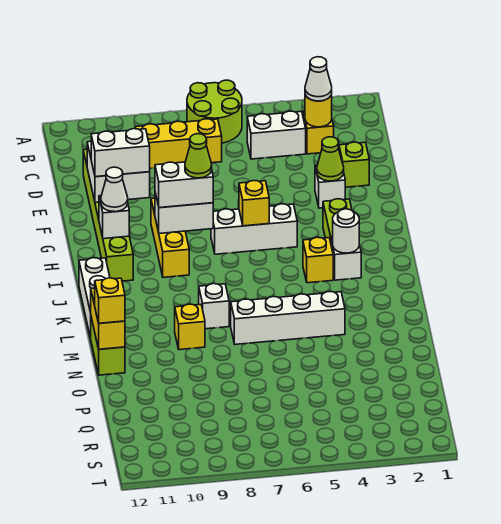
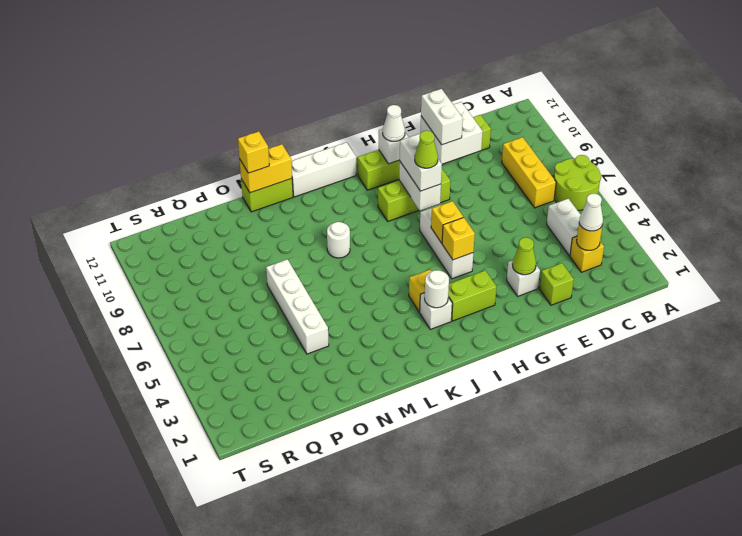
yellow brick G9:I9 level 1 -> lime brick G9:I9 level 1
white brick L8 level 1 -> white round brick L8 level 1
white brick M4:M7 level 1 -> white brick O4:O7 level 1
yellow brick M9 level 1 -> yellow brick H5 level 2

